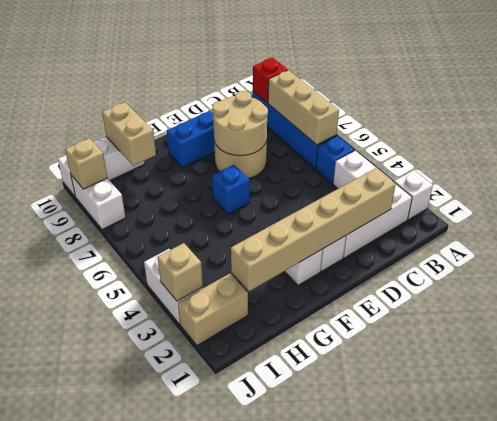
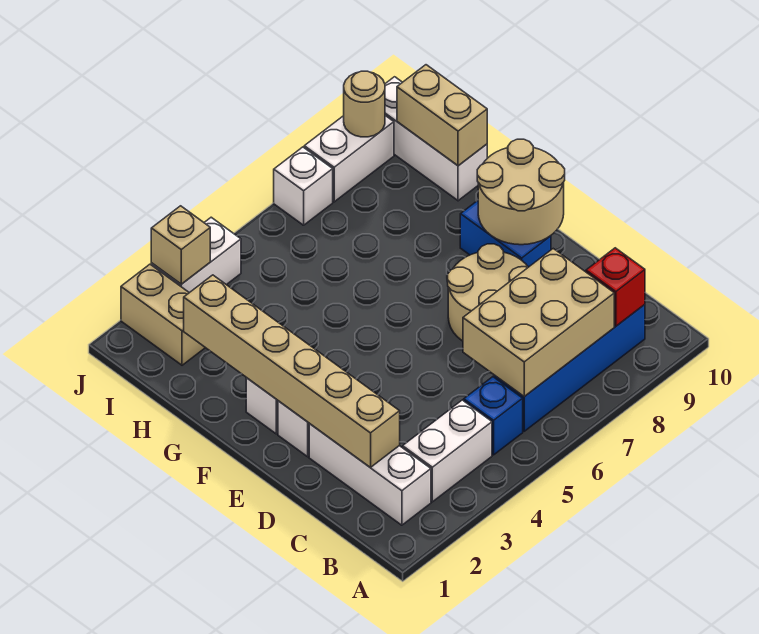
white brick A2 level 1 -> white brick J7 level 1
tan brick B6:B8 level 2 -> tan brick B6:C8 level 2
tan round brick D7:E8 level 2 -> tan round brick E9:F10 level 2
blue brick F6 level 1 -> none
tan brick H9:H10 level 2 -> tan brick H10:I10 level 2
tan brick J9 level 2 -> tan round brick J9 level 2

